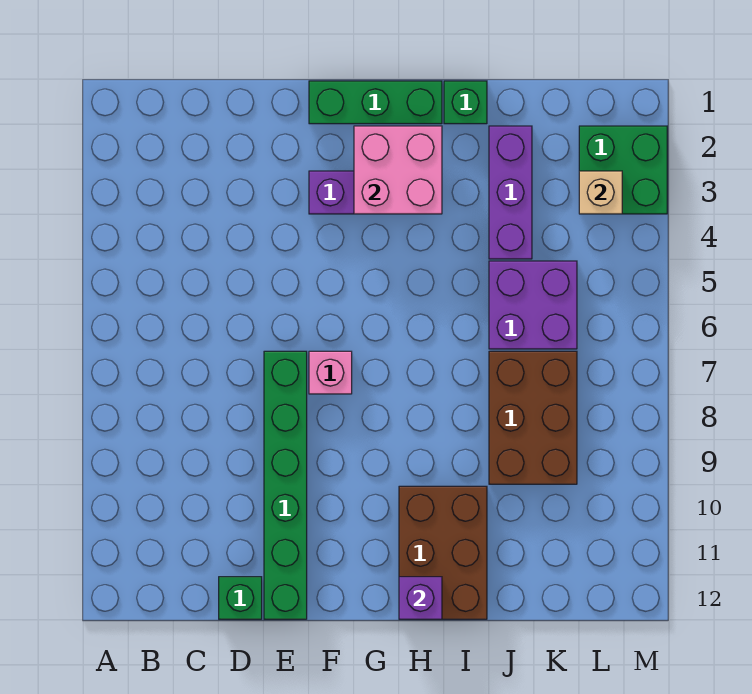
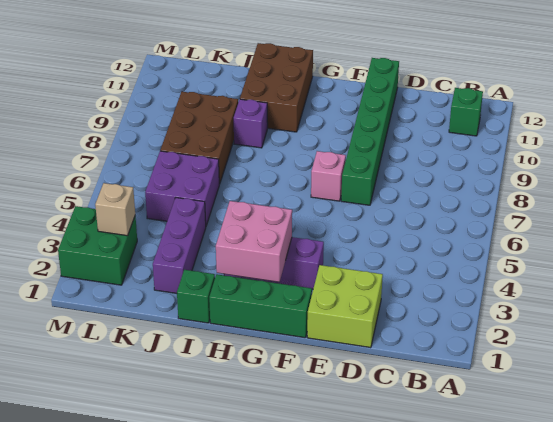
none -> lime brick D1:E2 level 1
green brick D12 level 1 -> green brick B11 level 1
purple brick H12 level 2 -> purple brick I9 level 1

